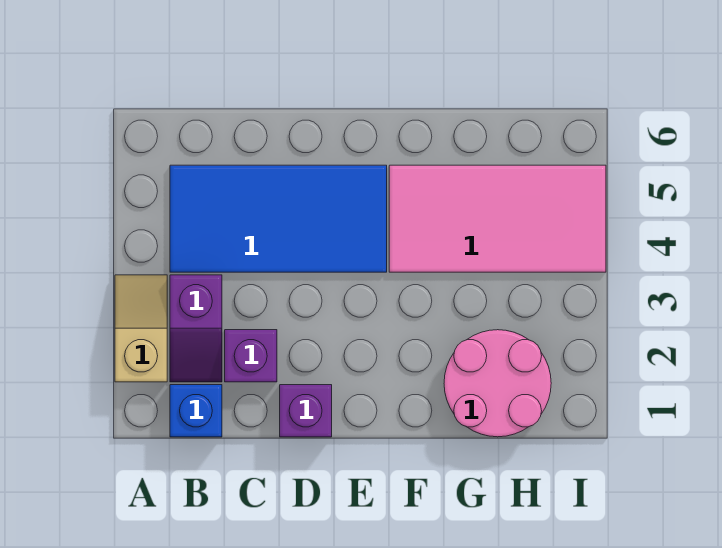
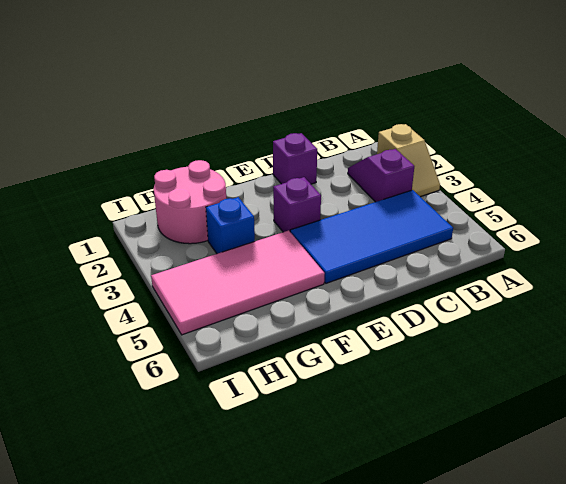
blue brick B1 level 1 -> blue brick G3 level 1
purple brick C2 level 1 -> purple brick E3 level 1

